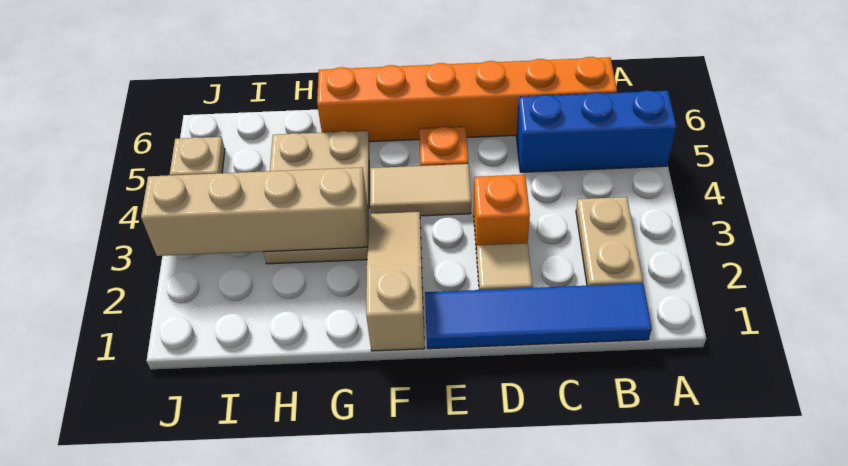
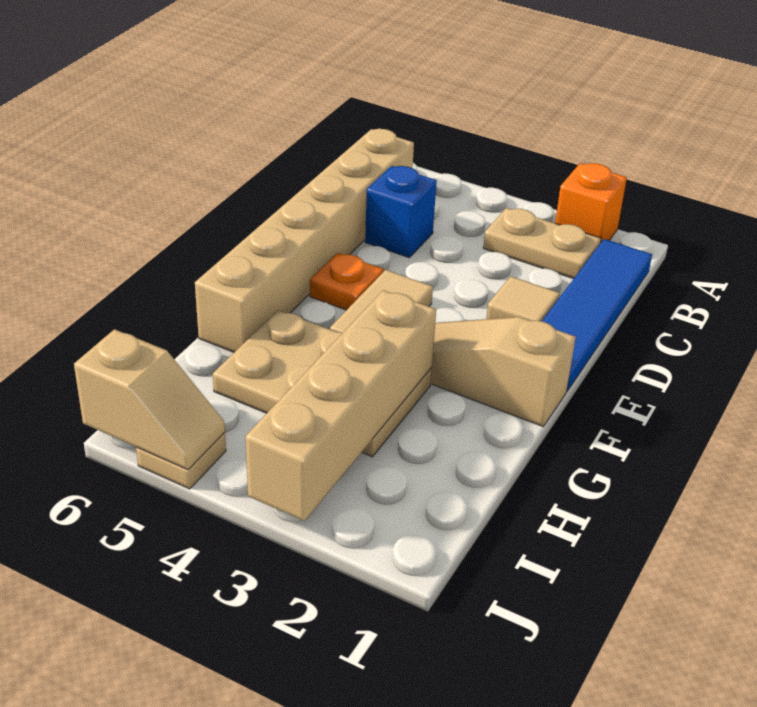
blue brick A5:C5 level 1 -> blue brick C5 level 1
orange brick B6:G6 level 1 -> tan brick B6:G6 level 1
orange brick D3 level 1 -> orange brick A2 level 1
none -> tan slope J5:J6 level 2 top 6

